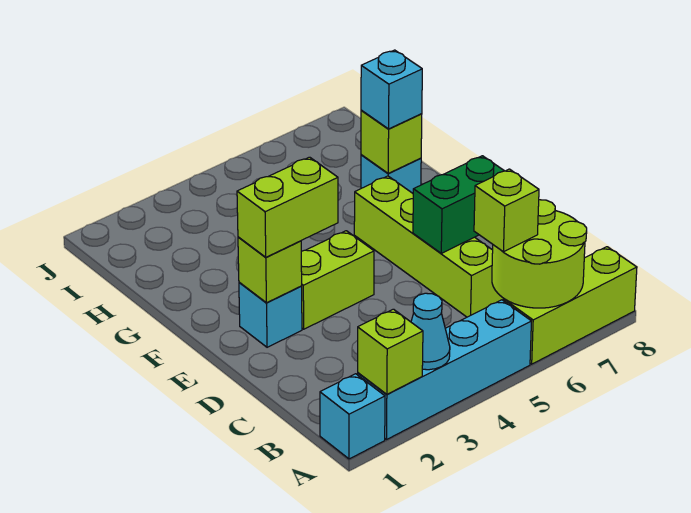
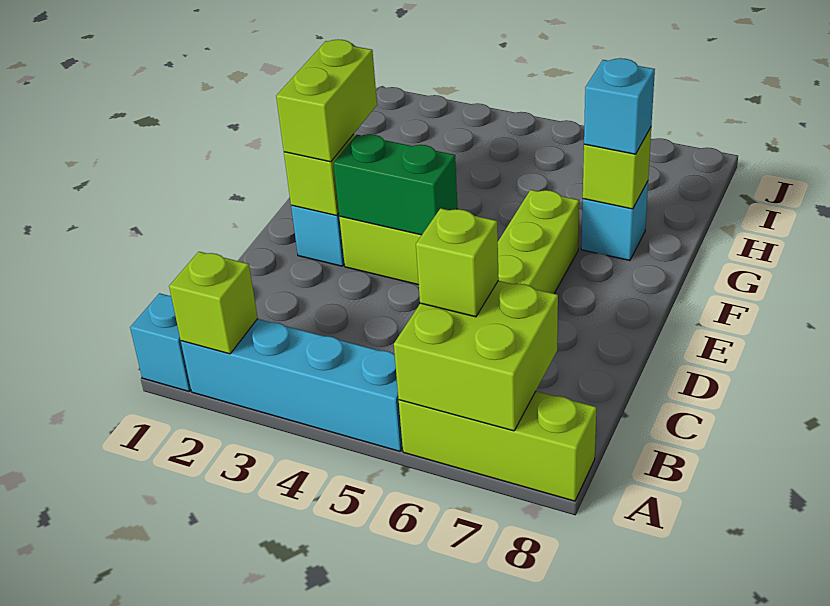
cyan cone A3 level 2 -> none
lime round brick A6:B7 level 2 -> lime brick A6:B7 level 2
green brick D6:D7 level 2 -> green brick E3:E4 level 2
lime brick E2:E3 level 3 -> lime brick E2:F2 level 3

